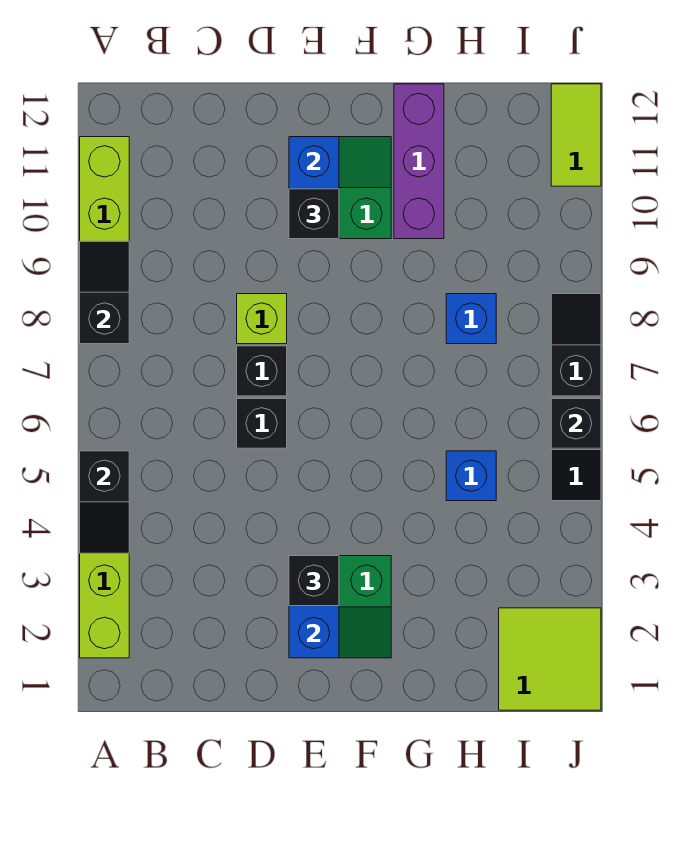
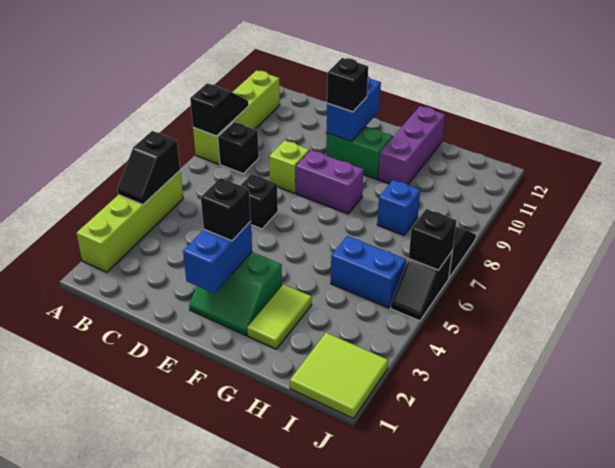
black brick D7 level 1 -> black brick B8 level 1
none -> purple brick E8:F8 level 1
blue brick H5 level 1 -> blue brick H5:I5 level 1
lime tile J11:J12 level 1 -> lime tile G2:G3 level 1

